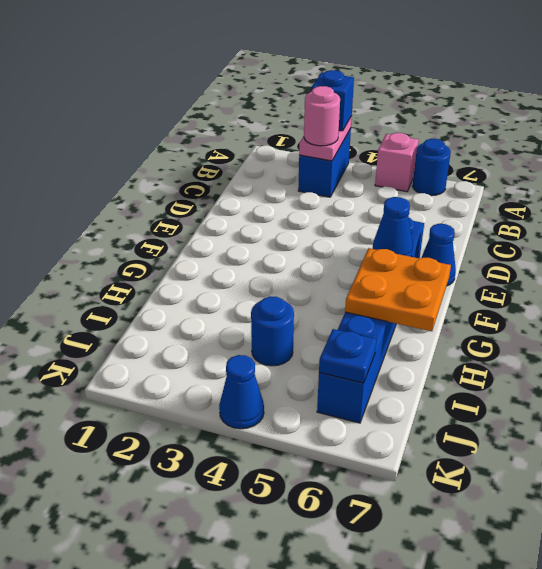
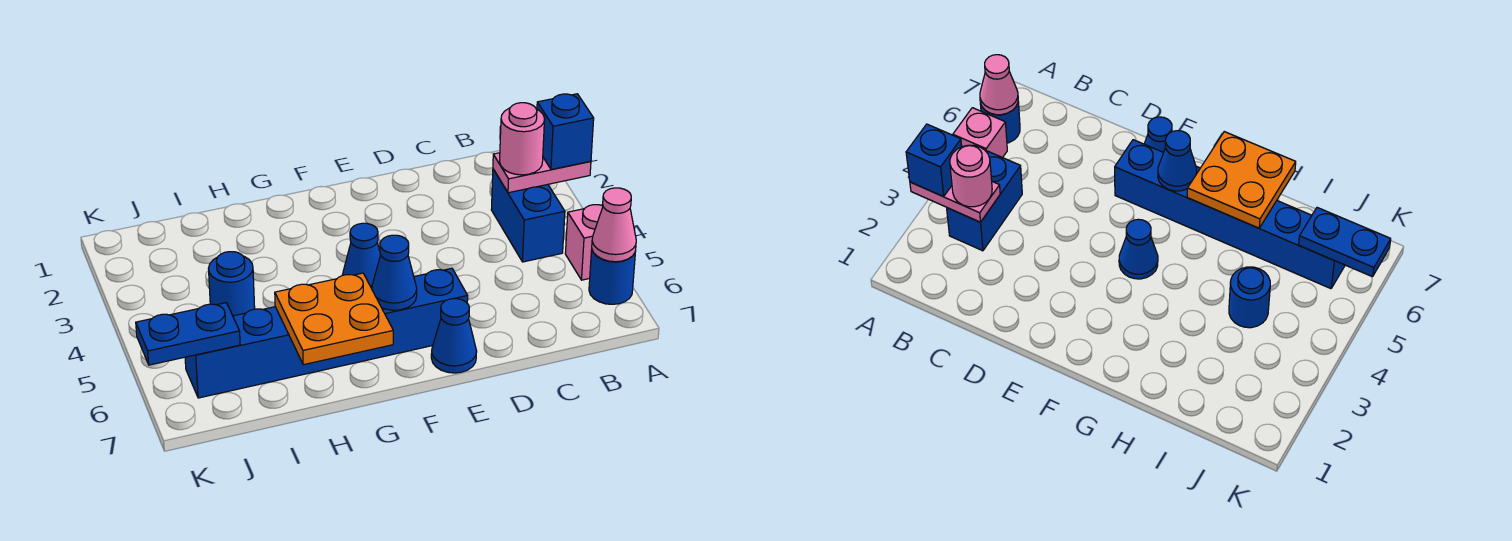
blue brick A3:B3 level 1 -> blue brick B3:B4 level 1
none -> pink cone A6 level 2
blue plate J6 level 2 -> blue plate J6:K6 level 2
blue cone K4 level 1 -> blue cone F4 level 1

